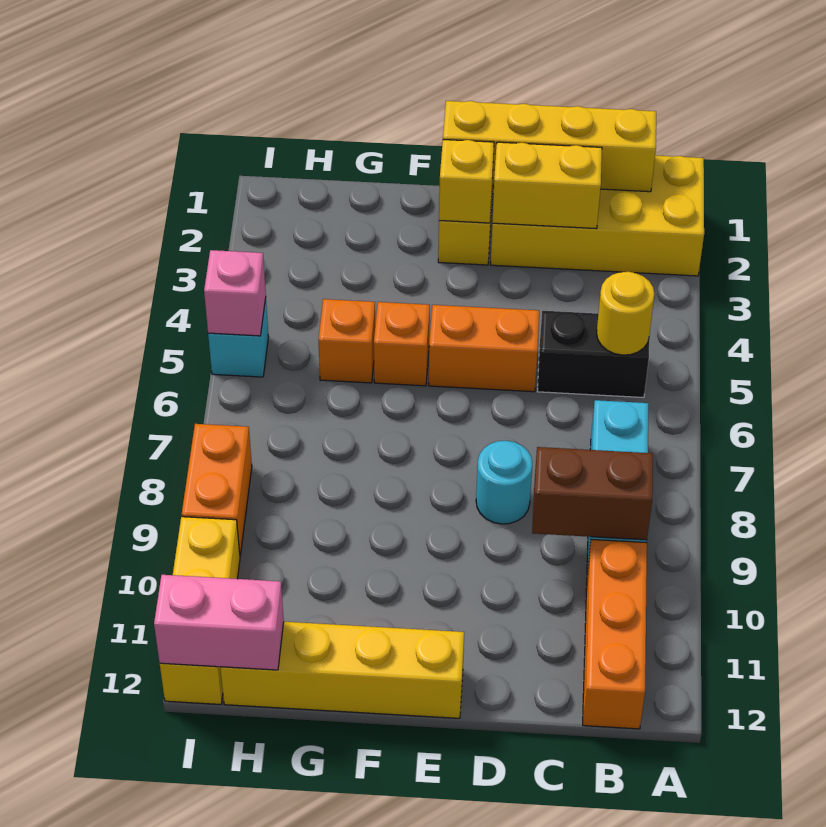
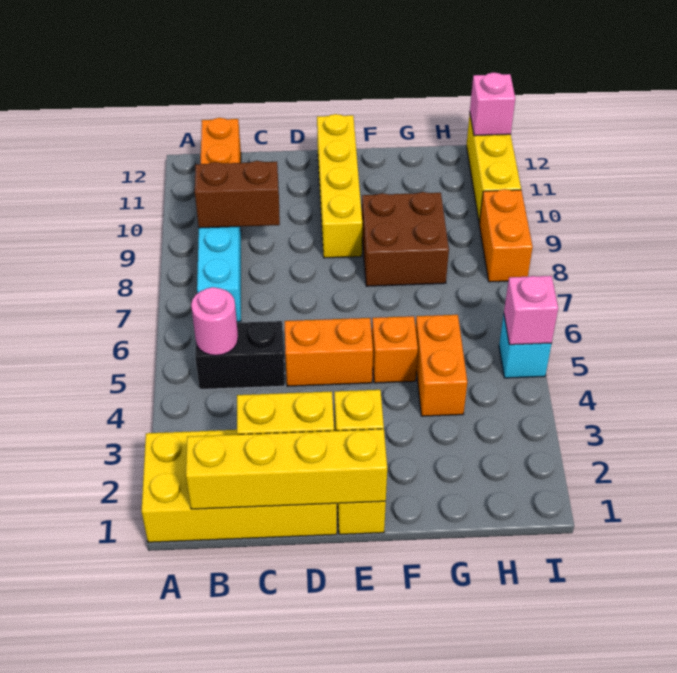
yellow round brick B5 level 2 -> pink round brick B5 level 2
cyan round brick D8 level 1 -> none
yellow brick E12:H12 level 1 -> yellow brick E9:E12 level 1
none -> brown brick F8:G9 level 1
orange brick G5 level 1 -> orange brick G4:G5 level 1
pink brick H12:I12 level 2 -> pink brick I12 level 2

